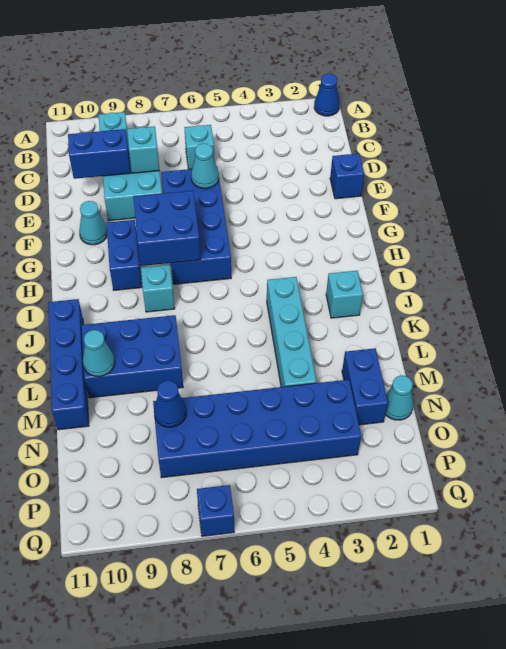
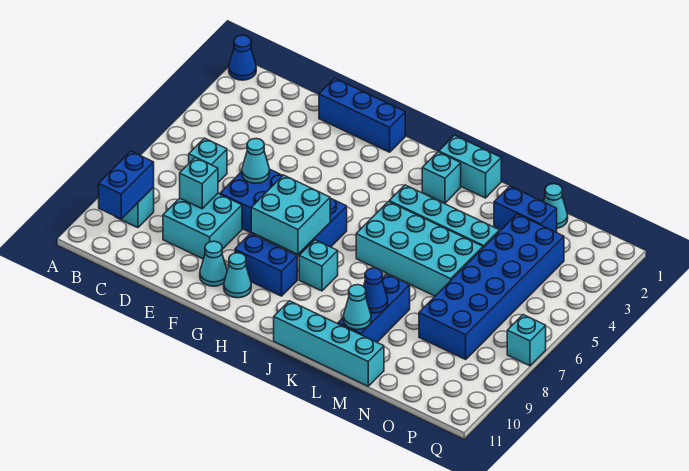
blue brick D9:D10 level 2 -> blue brick B9:B10 level 2
blue brick E1 level 1 -> blue brick E1:G1 level 1
blue brick G7:H8 level 2 -> cyan brick G7:H8 level 2
none -> cyan cone G10 level 1
none -> cyan brick J1:K1 level 1
none -> cyan brick J5:M6 level 1
blue brick J11:M11 level 1 -> cyan brick J11:M11 level 1
blue brick K8:L10 level 1 -> blue brick L8:L10 level 1
blue cone N8 level 2 -> blue cone L9 level 2
blue brick Q7 level 1 -> cyan brick Q7 level 1

